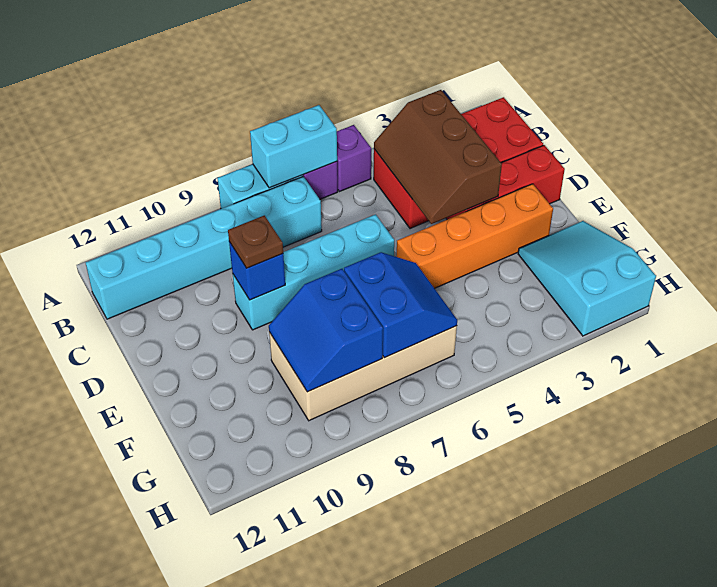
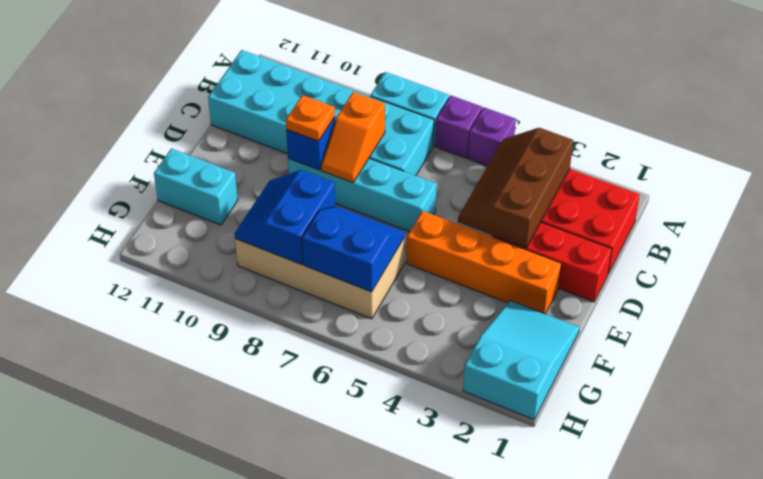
cyan brick A6:A7 level 2 -> cyan brick F11:F12 level 1
cyan brick B7:B12 level 1 -> cyan brick B7:C12 level 1
none -> orange slope C8:D8 level 2 top C
brown plate D9 level 3 -> orange plate D9 level 3
blue slope F6:G7 level 2 top 7 -> blue slope F6:G7 level 2 top G

